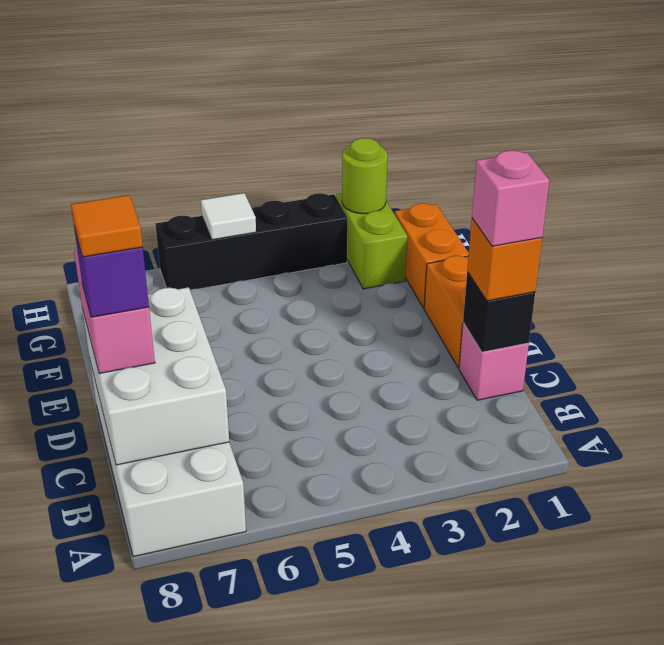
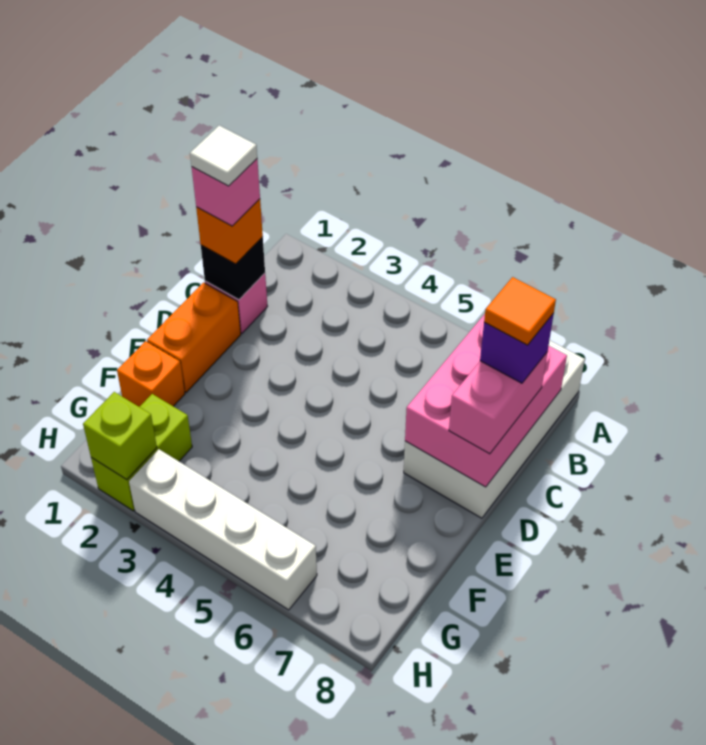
white brick B7:D8 level 2 -> pink brick B7:D8 level 2
orange brick F1:G1 level 1 -> orange brick F1 level 1
lime round brick H2 level 2 -> lime brick H2 level 2
black brick H3:H6 level 1 -> white brick H3:H6 level 1
white tile H5 level 2 -> white tile C1 level 5

